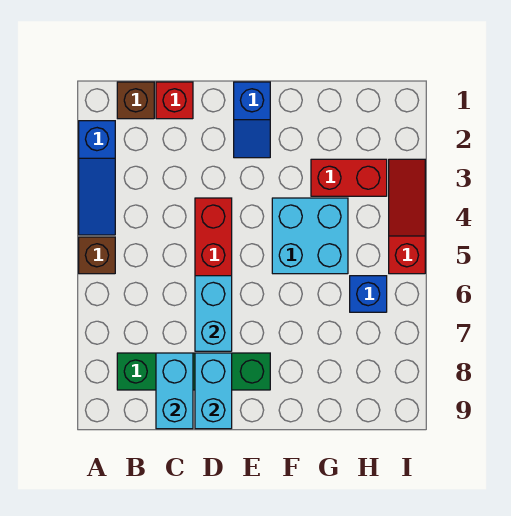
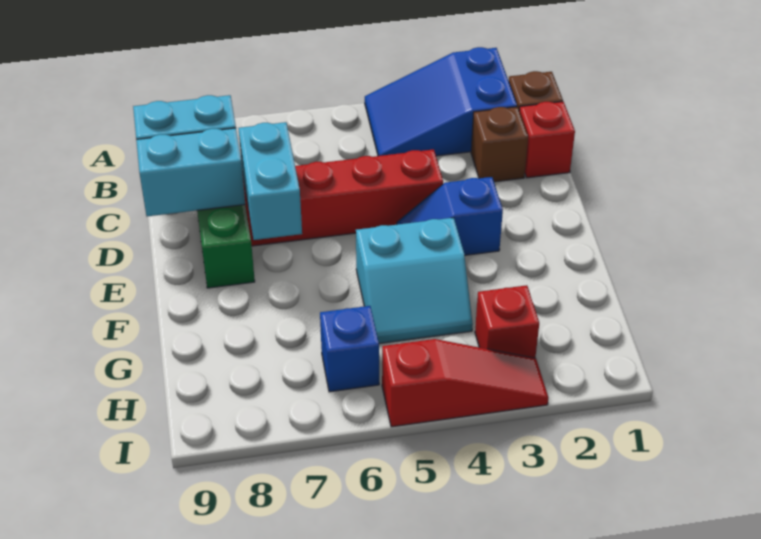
blue slope A2:A4 level 1 top 2 -> blue slope A2:B4 level 1 top 2
brown brick A5 level 1 -> brown brick C2 level 1
cyan brick D6:D7 level 2 -> cyan brick D7:E7 level 2
blue slope E1:E2 level 1 top 1 -> blue slope E3:E4 level 1 top 3
cyan brick F4:G5 level 1 -> cyan slope F4:G5 level 1 top F
red brick G3:H3 level 1 -> red brick H3 level 1

